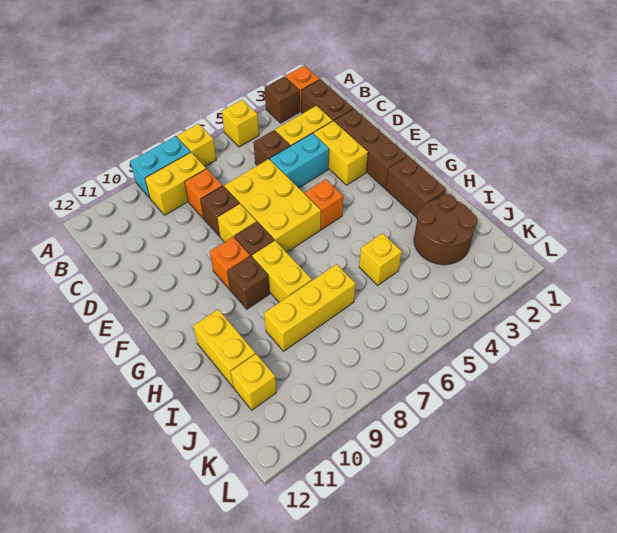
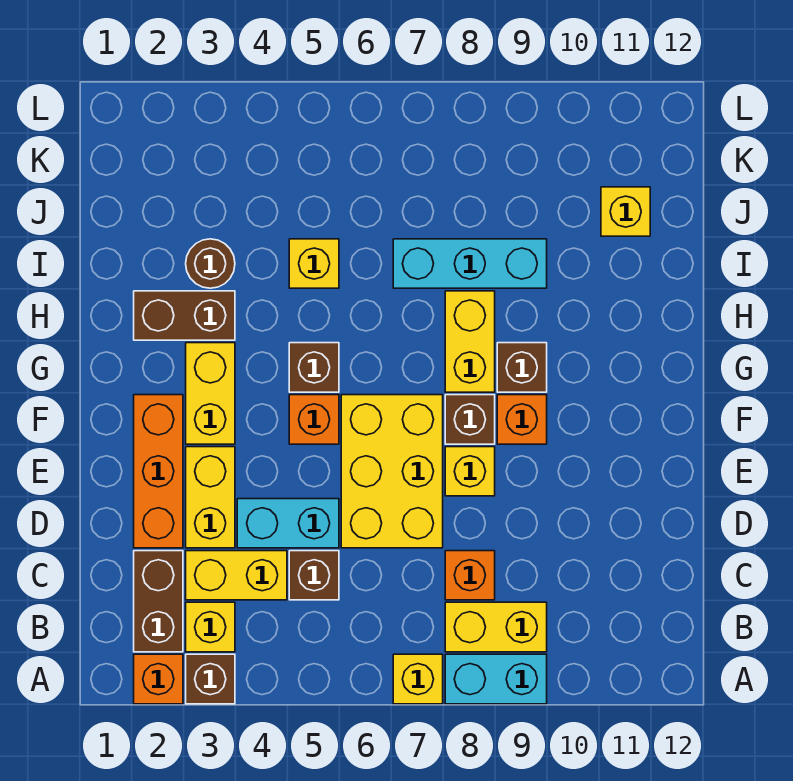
yellow brick A5 level 1 -> yellow brick B3 level 1
brown brick D2:F2 level 1 -> orange brick D2:F2 level 1
brown brick D8 level 1 -> brown brick G5 level 1
brown brick G2:H2 level 1 -> brown brick H2:H3 level 1
yellow brick H11:I11 level 1 -> yellow brick F3:G3 level 1
brown round brick I2:J3 level 1 -> brown round brick I3 level 1
yellow brick I7:I9 level 1 -> cyan brick I7:I9 level 1

